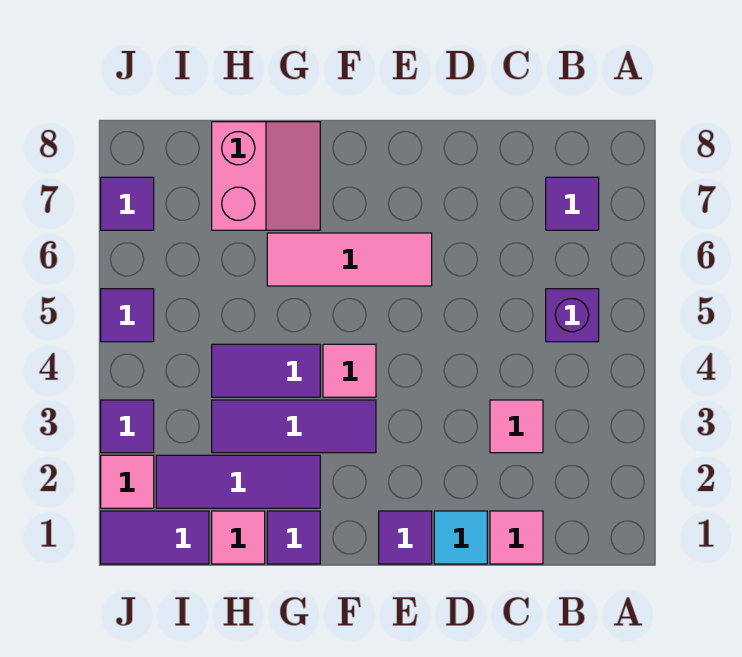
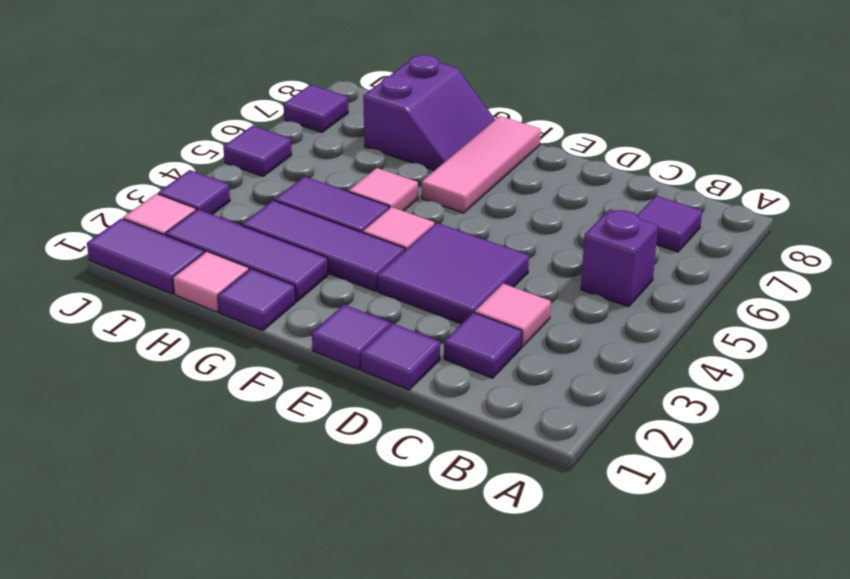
pink tile C1 level 1 -> pink tile G5 level 1
none -> purple tile C2 level 1
cyan tile D1 level 1 -> purple tile D1 level 1
none -> purple tile D3:E4 level 1
pink tile E6:G6 level 1 -> pink tile F6:F8 level 1
pink slope G7:H8 level 1 top H -> purple slope G7:H8 level 1 top H

